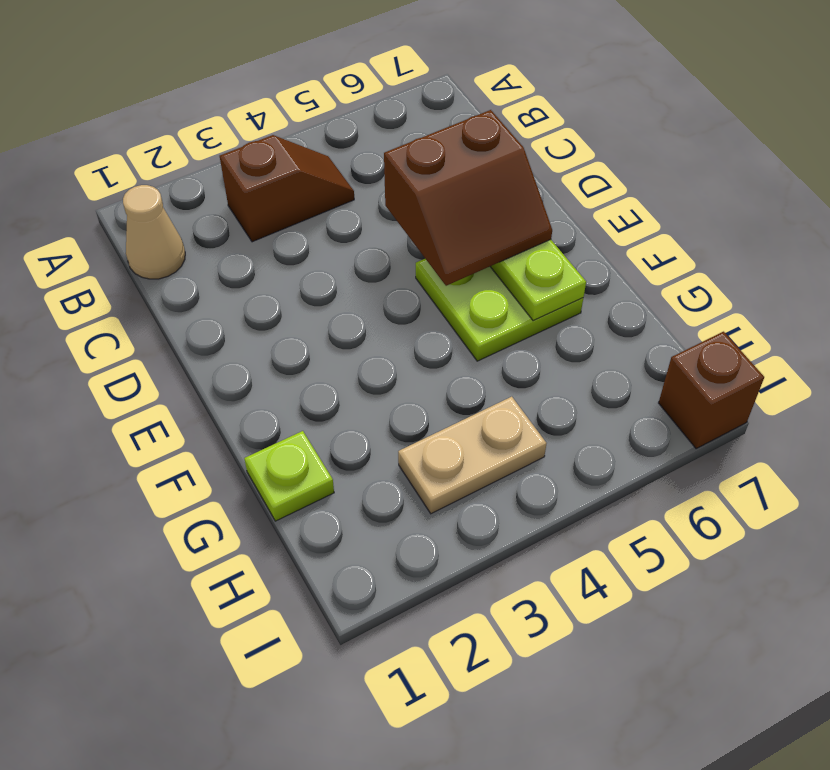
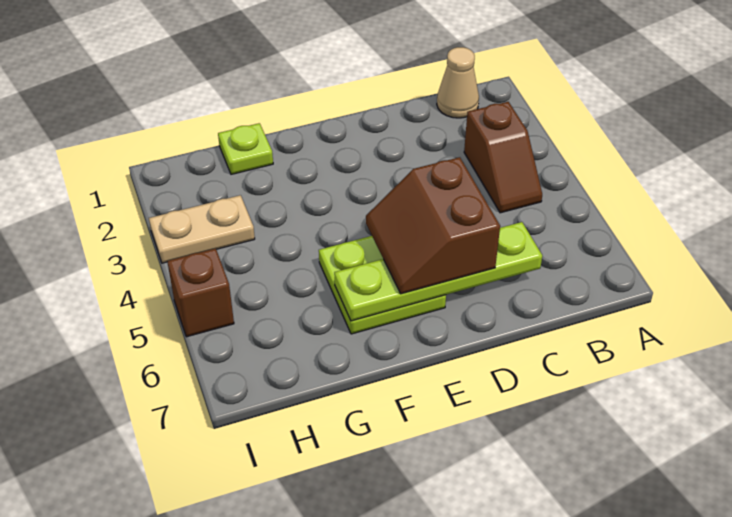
tan plate H3:H4 level 1 -> tan plate H3:I3 level 1
brown brick I7 level 1 -> brown brick I5 level 1

